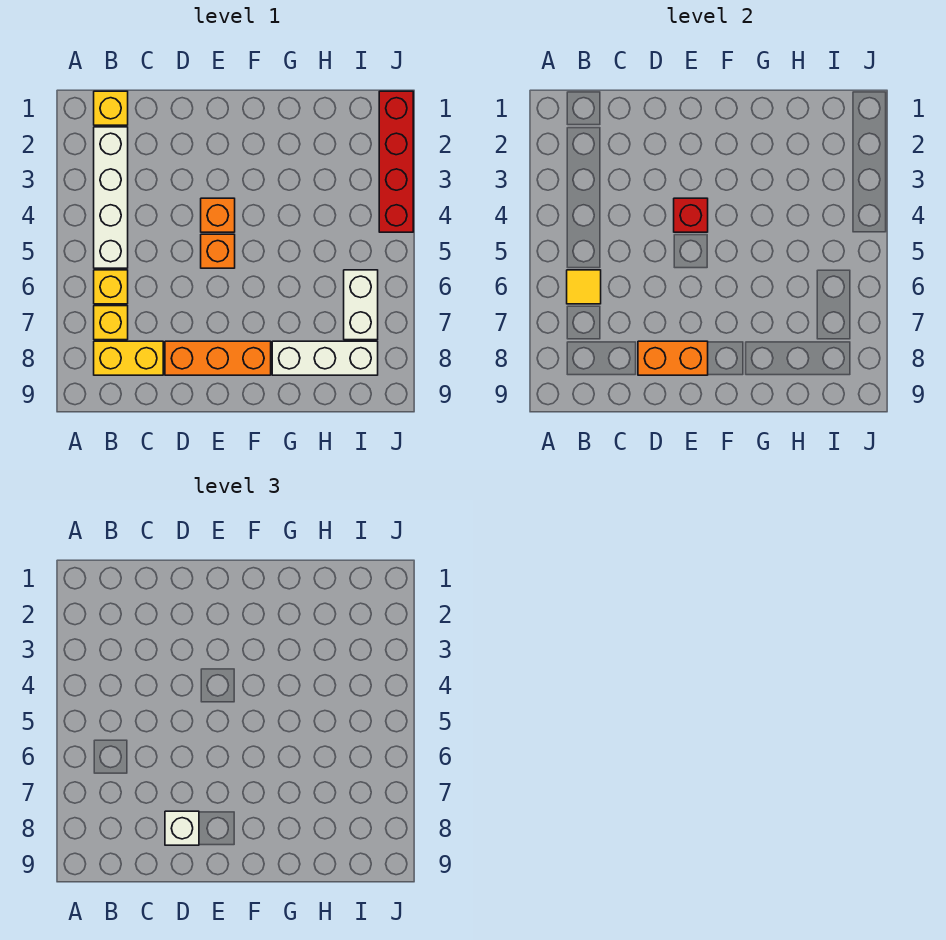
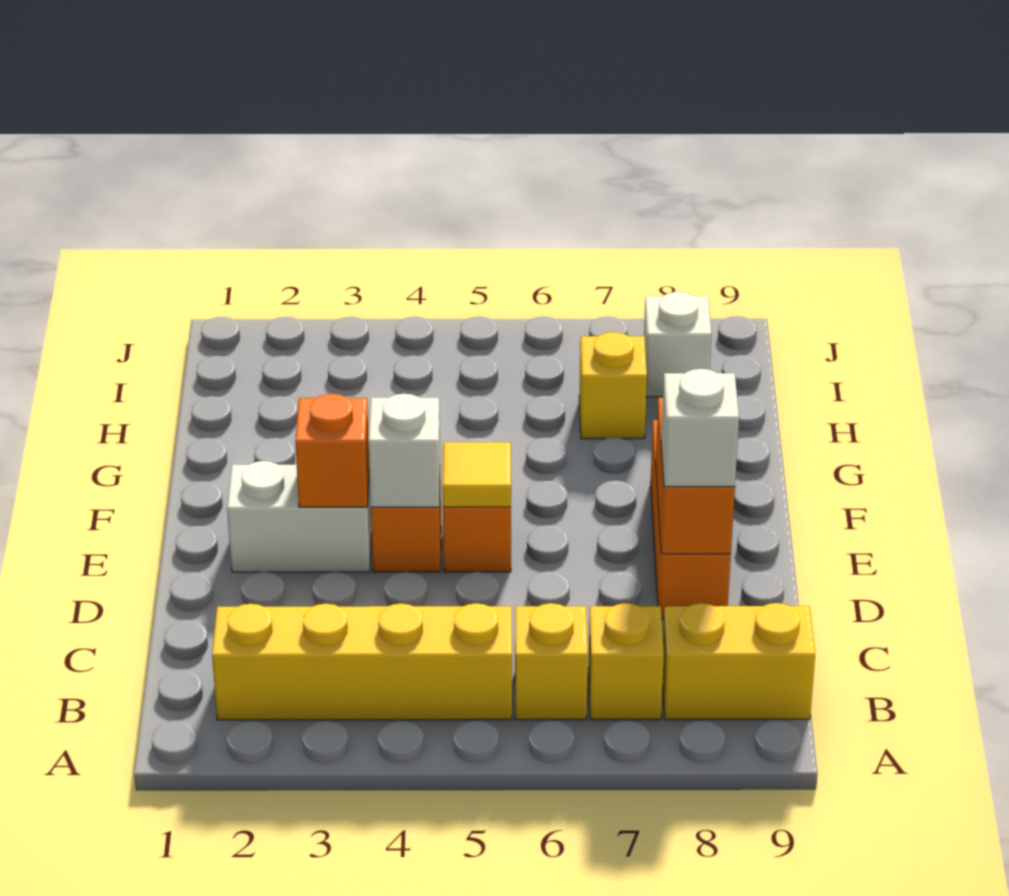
yellow brick B1 level 1 -> yellow brick H7 level 1
white brick B2:B5 level 1 -> yellow brick B2:B5 level 1
yellow tile B6 level 2 -> yellow tile E5 level 2
yellow brick B8:C8 level 1 -> yellow brick B8:B9 level 1
none -> orange brick E3 level 2
red brick E4 level 2 -> white brick E4 level 2
white brick G8:I8 level 1 -> white brick I8 level 1
white brick I6:I7 level 1 -> white brick E2:E3 level 1
red brick J1:J4 level 1 -> none

